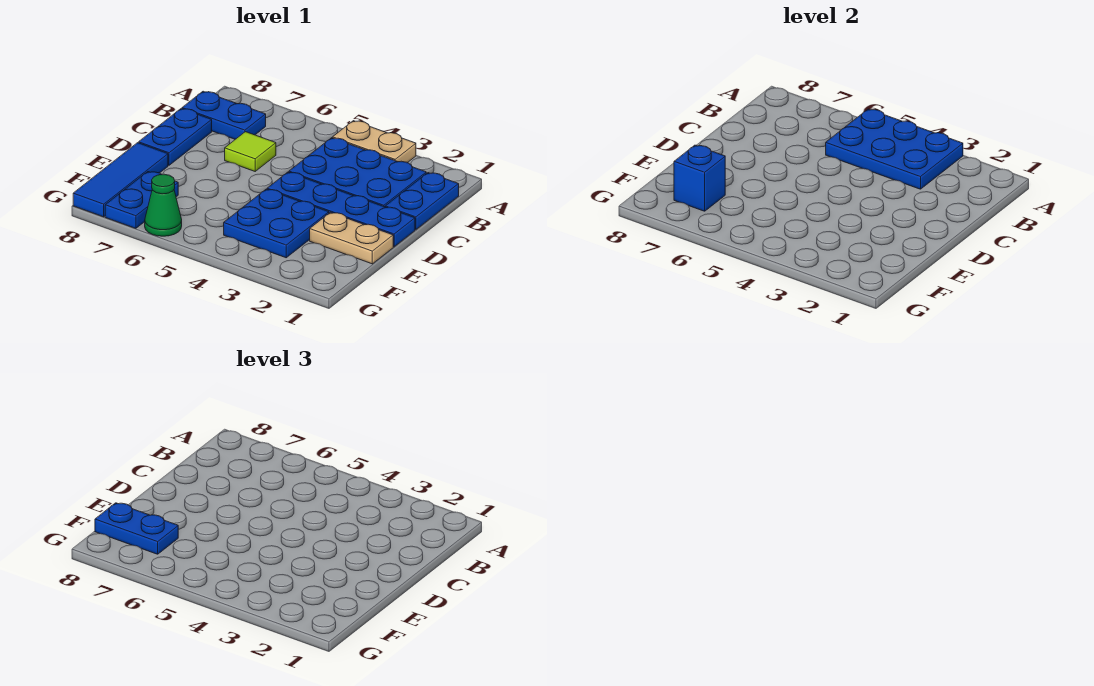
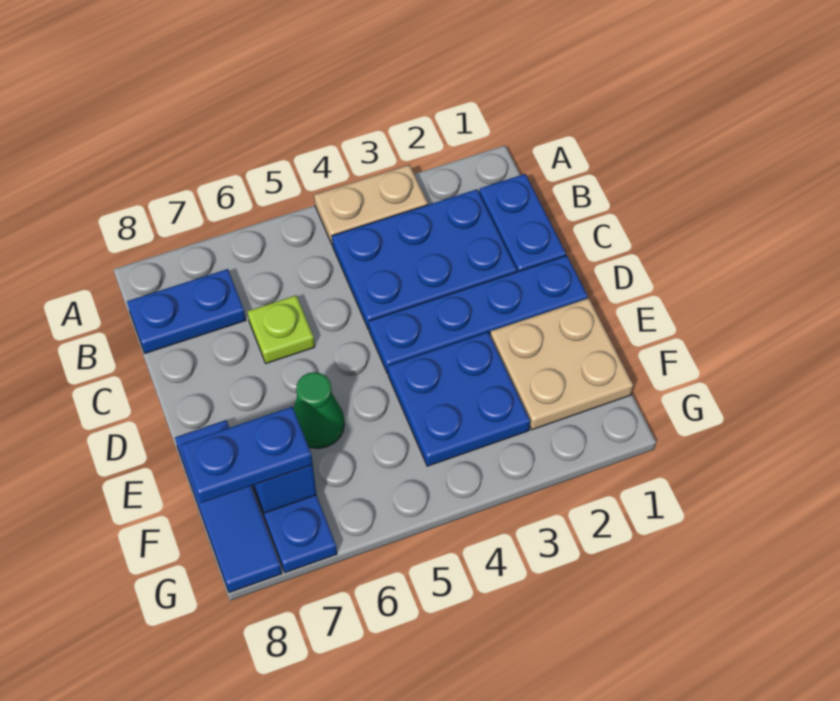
blue plate A3:B5 level 2 -> none
lime tile C6 level 1 -> lime plate C6 level 1
blue plate C8:D8 level 1 -> none
tan plate E1:E2 level 1 -> tan plate E1:F2 level 1
green cone G6 level 1 -> green cone E6 level 1

